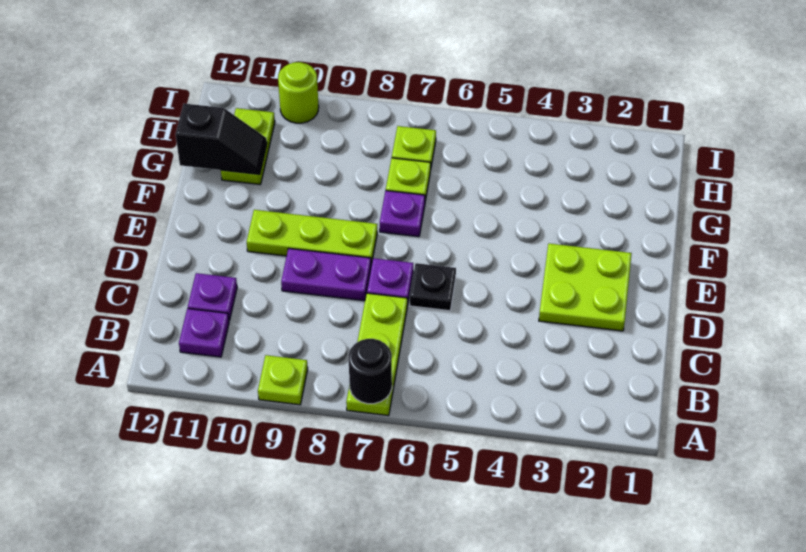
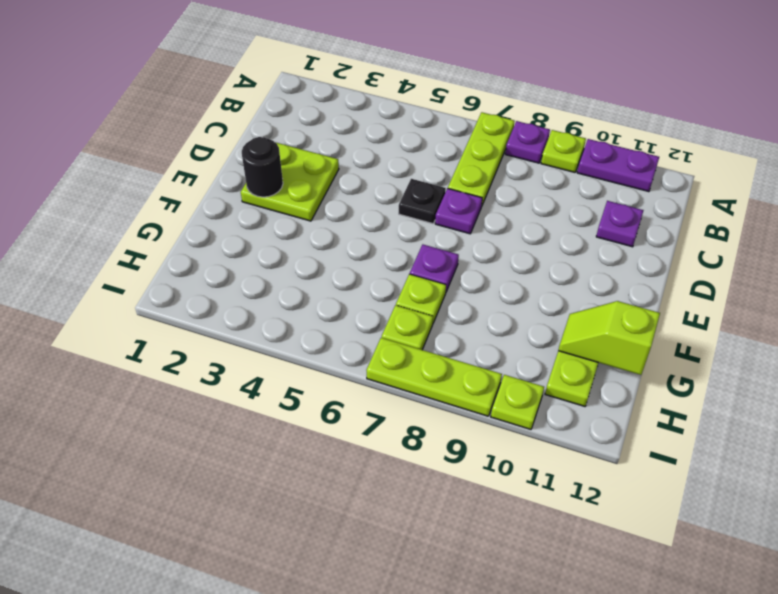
black round brick A7 level 2 -> black round brick E2 level 2
purple plate B11 level 1 -> purple plate A8 level 1
purple plate D8:D9 level 1 -> purple plate A10:A11 level 1
lime plate E8:E10 level 1 -> lime plate I7:I9 level 1
black slope G11:G12 level 2 top 12 -> lime slope G11:G12 level 2 top 12
lime round brick I10 level 1 -> lime plate I10 level 1

